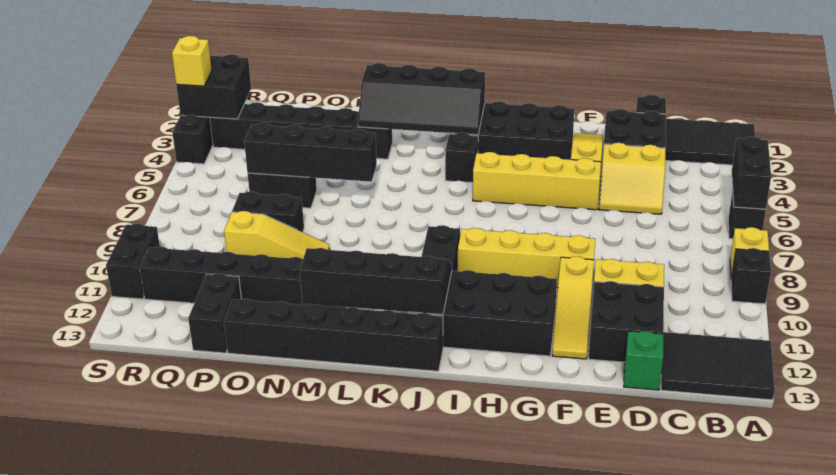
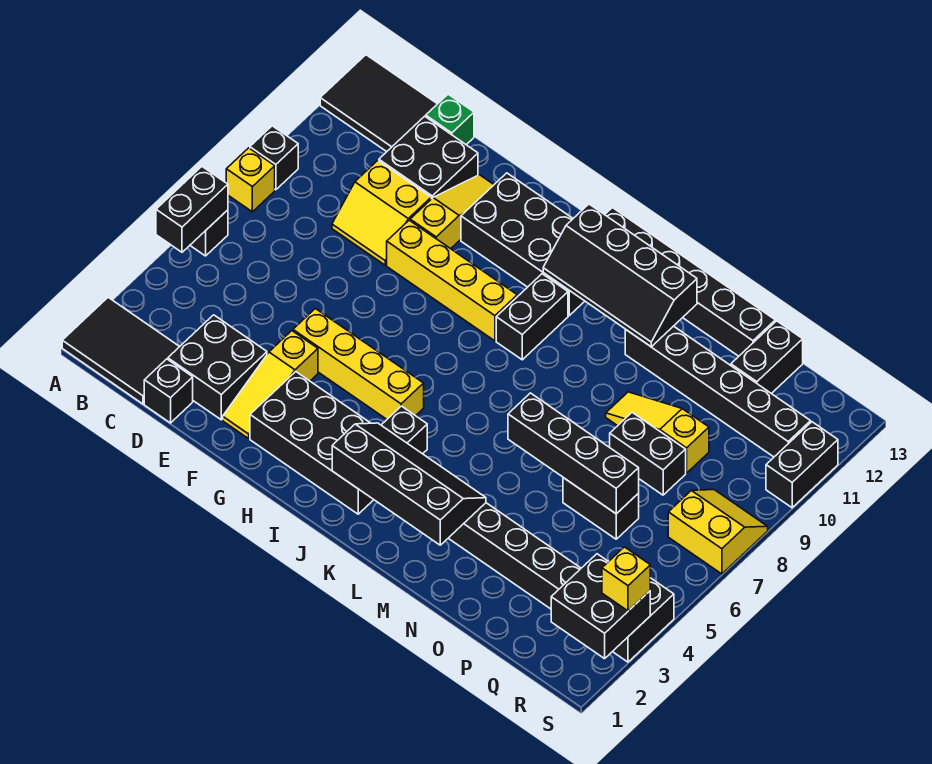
yellow slope D4:E5 level 1 top 4 -> yellow slope R7:S8 level 1 top 7

